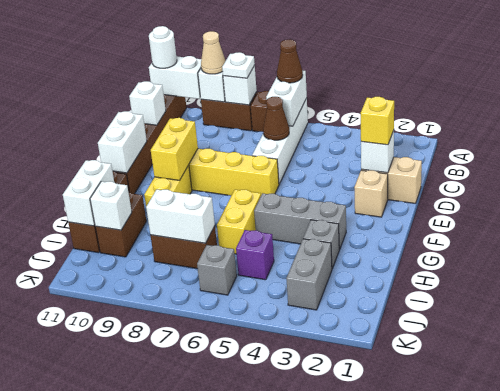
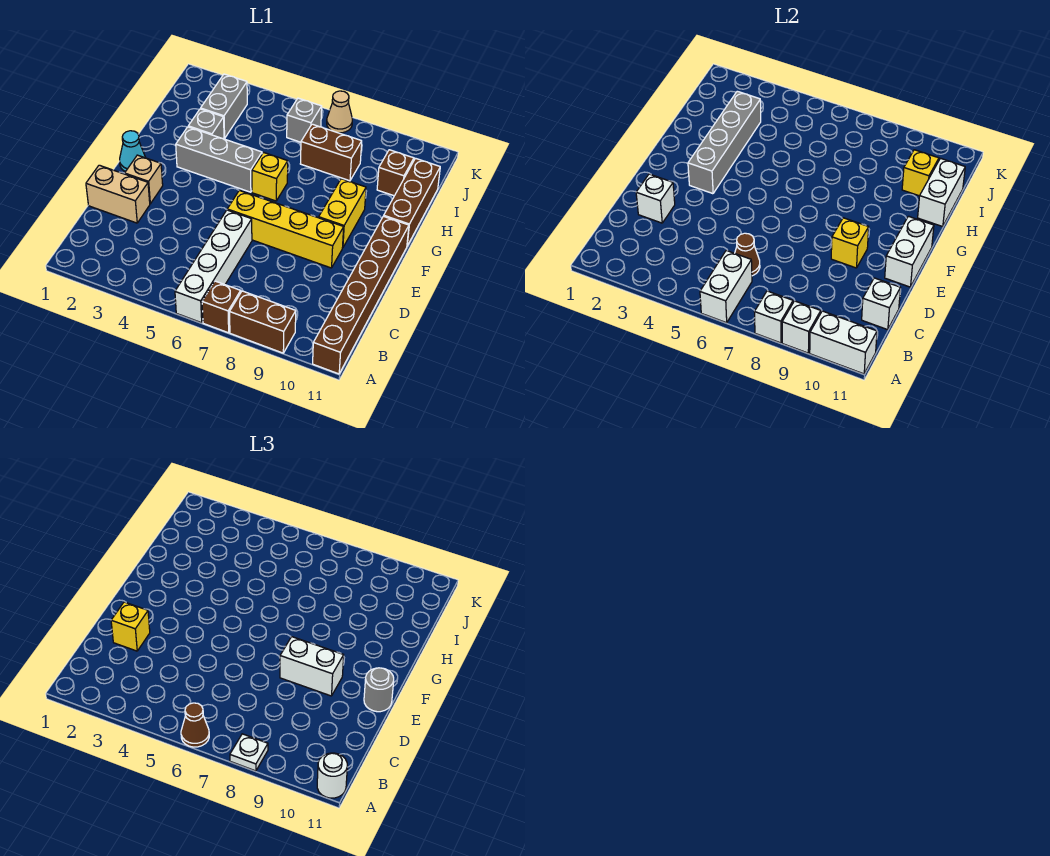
tan cone A9 level 3 -> tan cone K7 level 1
yellow brick E9:F9 level 2 -> yellow brick E9 level 2
none -> grey round brick E11 level 3
none -> cyan cone F1 level 1
none -> grey brick F3:I3 level 2
yellow brick G6:H6 level 1 -> yellow brick G6 level 1
brown brick H10:I10 level 1 -> brown brick I10 level 1
purple brick I5 level 1 -> none
white brick I7:I8 level 2 -> white brick E8:E9 level 3
white brick I10 level 2 -> yellow brick I10 level 2

